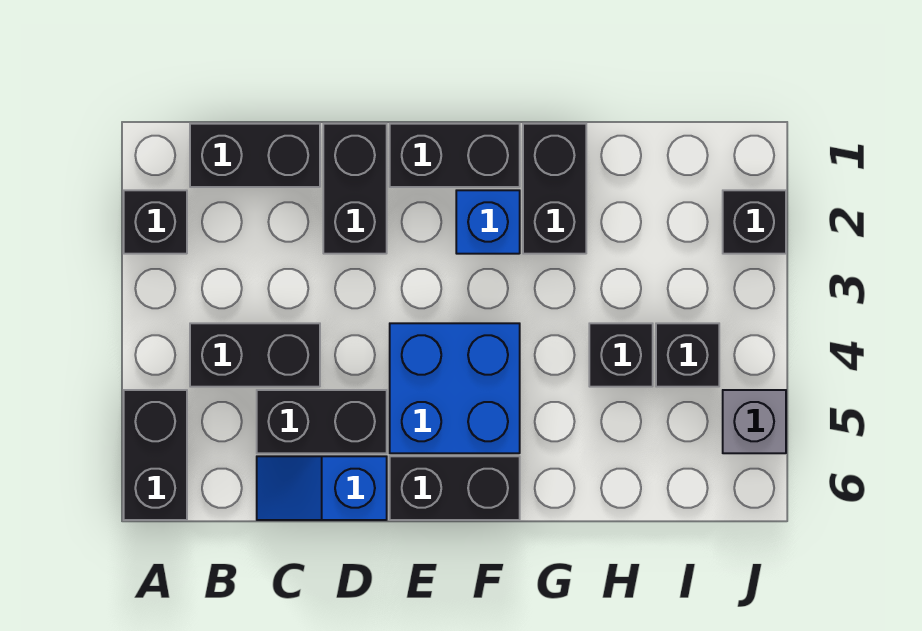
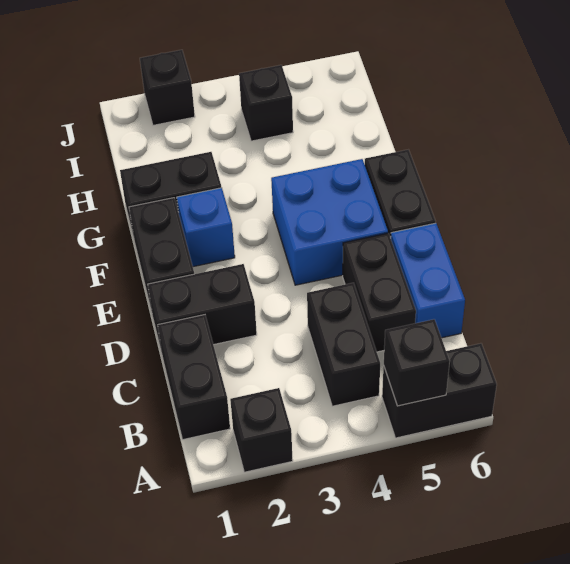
blue slope C6:D6 level 1 top D -> blue brick C6:D6 level 1
black brick H4 level 1 -> black brick A5 level 2
grey brick J5 level 1 -> none

